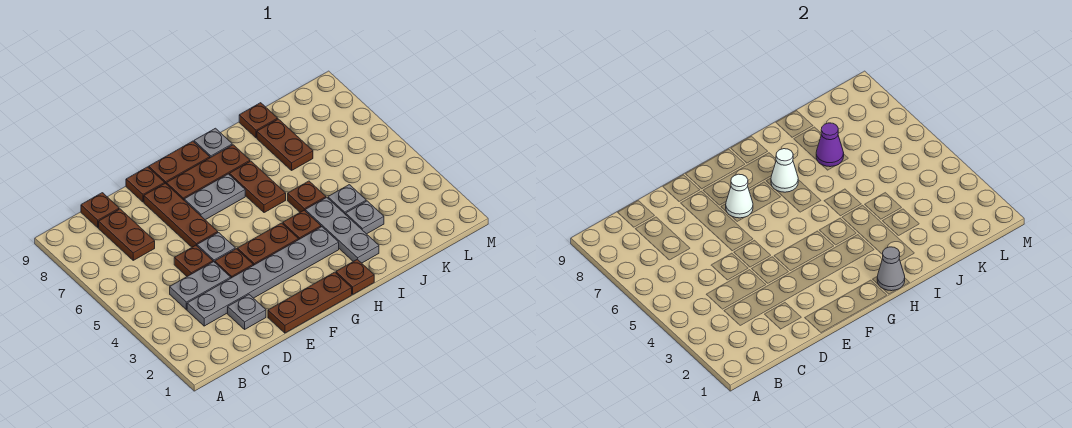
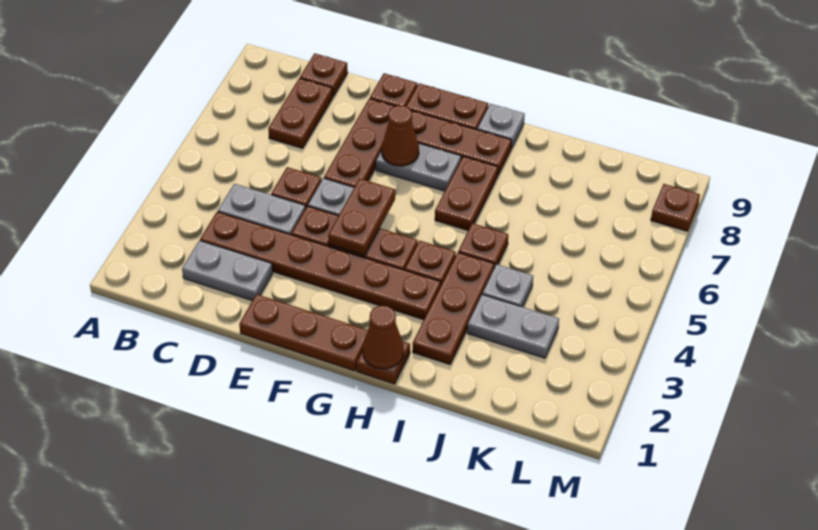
grey plate C3:H3 level 1 -> brown plate C3:H3 level 1
grey plate D2 level 1 -> grey plate C2:D2 level 1
white cone F7 level 2 -> brown cone F7 level 2
grey cone H1 level 2 -> brown cone H1 level 2
white cone H7 level 2 -> none
grey plate I2:I4 level 1 -> brown plate I2:I4 level 1
grey plate J3 level 1 -> grey plate J3:K3 level 1
brown plate J7:J8 level 1 -> brown plate F4:F5 level 2
purple cone J7 level 2 -> none
brown plate J9 level 1 -> brown plate M8 level 1

